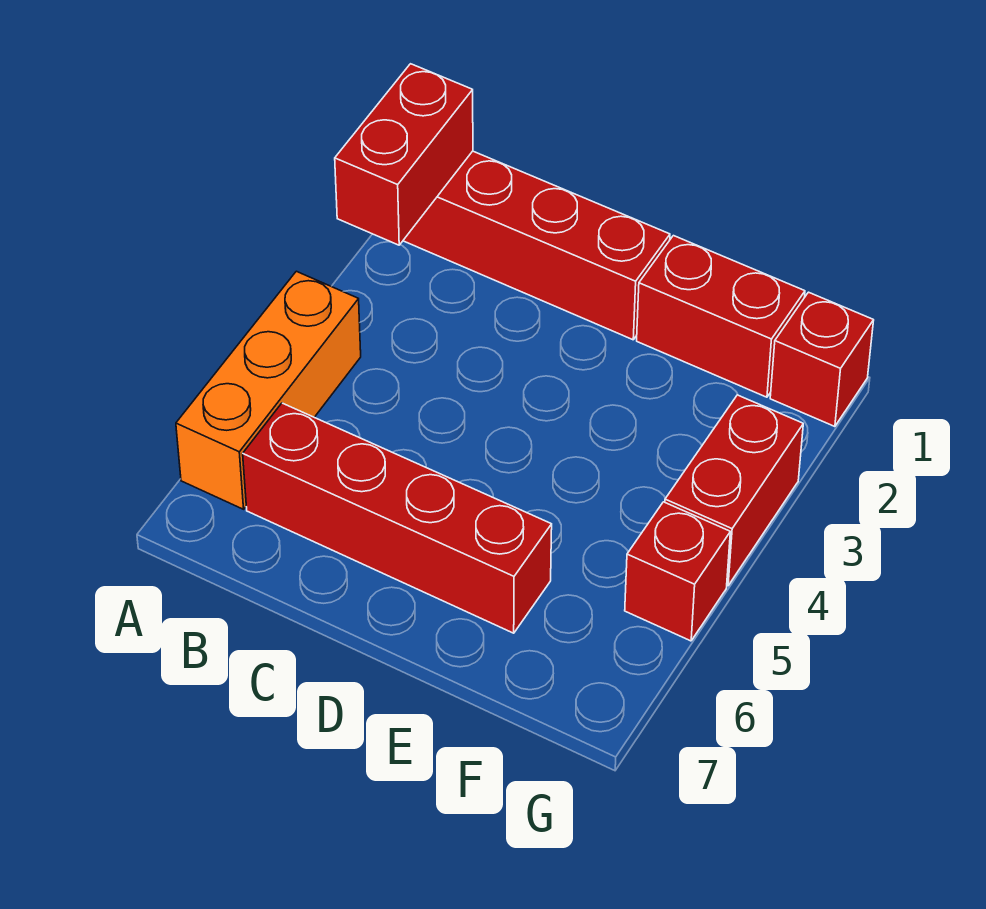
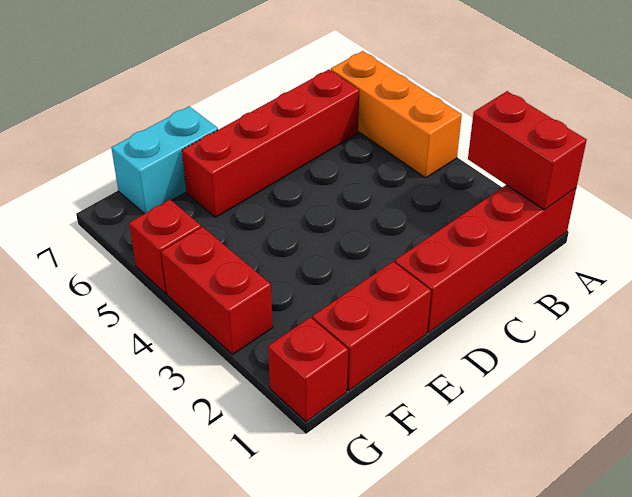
none -> cyan brick E7:F7 level 1

